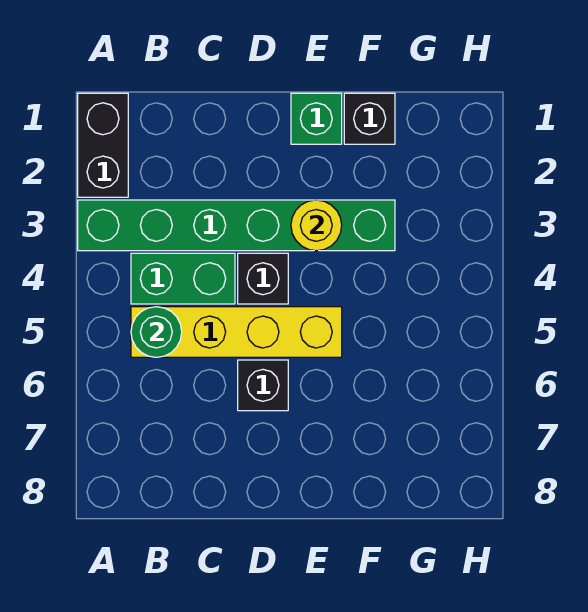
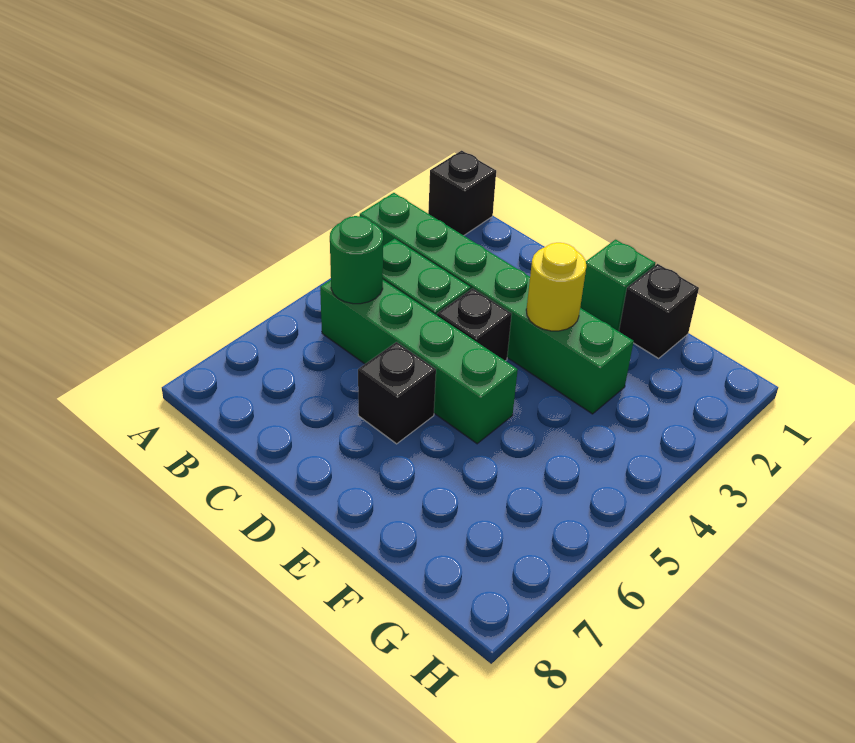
black brick A1:A2 level 1 -> black brick A1 level 1
yellow brick B5:E5 level 1 -> green brick B5:E5 level 1

